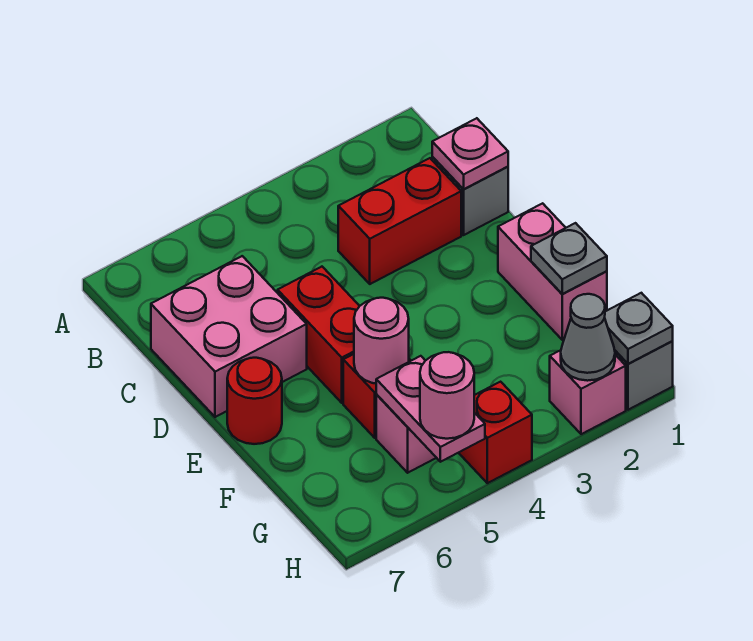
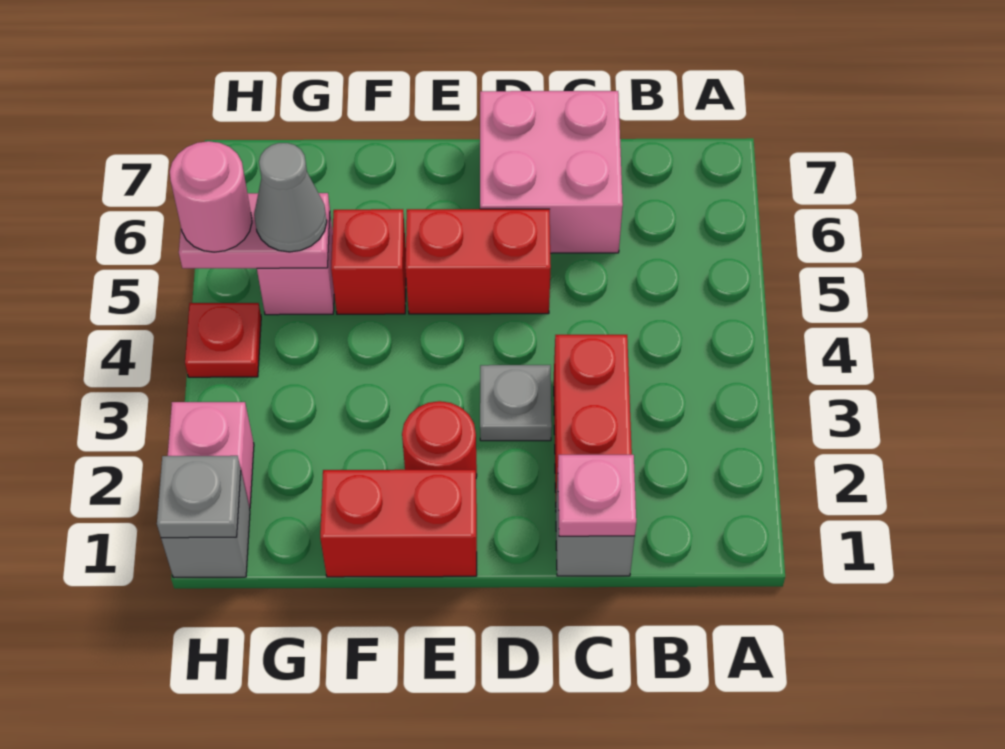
pink brick E1:F1 level 1 -> red brick E1:F1 level 1
red round brick E7 level 1 -> red round brick E2 level 1
grey plate F1 level 2 -> grey plate D3 level 1
pink round brick F5 level 2 -> none
grey cone H2 level 2 -> grey cone G5 level 3
red brick H4 level 1 -> red plate H4 level 1

